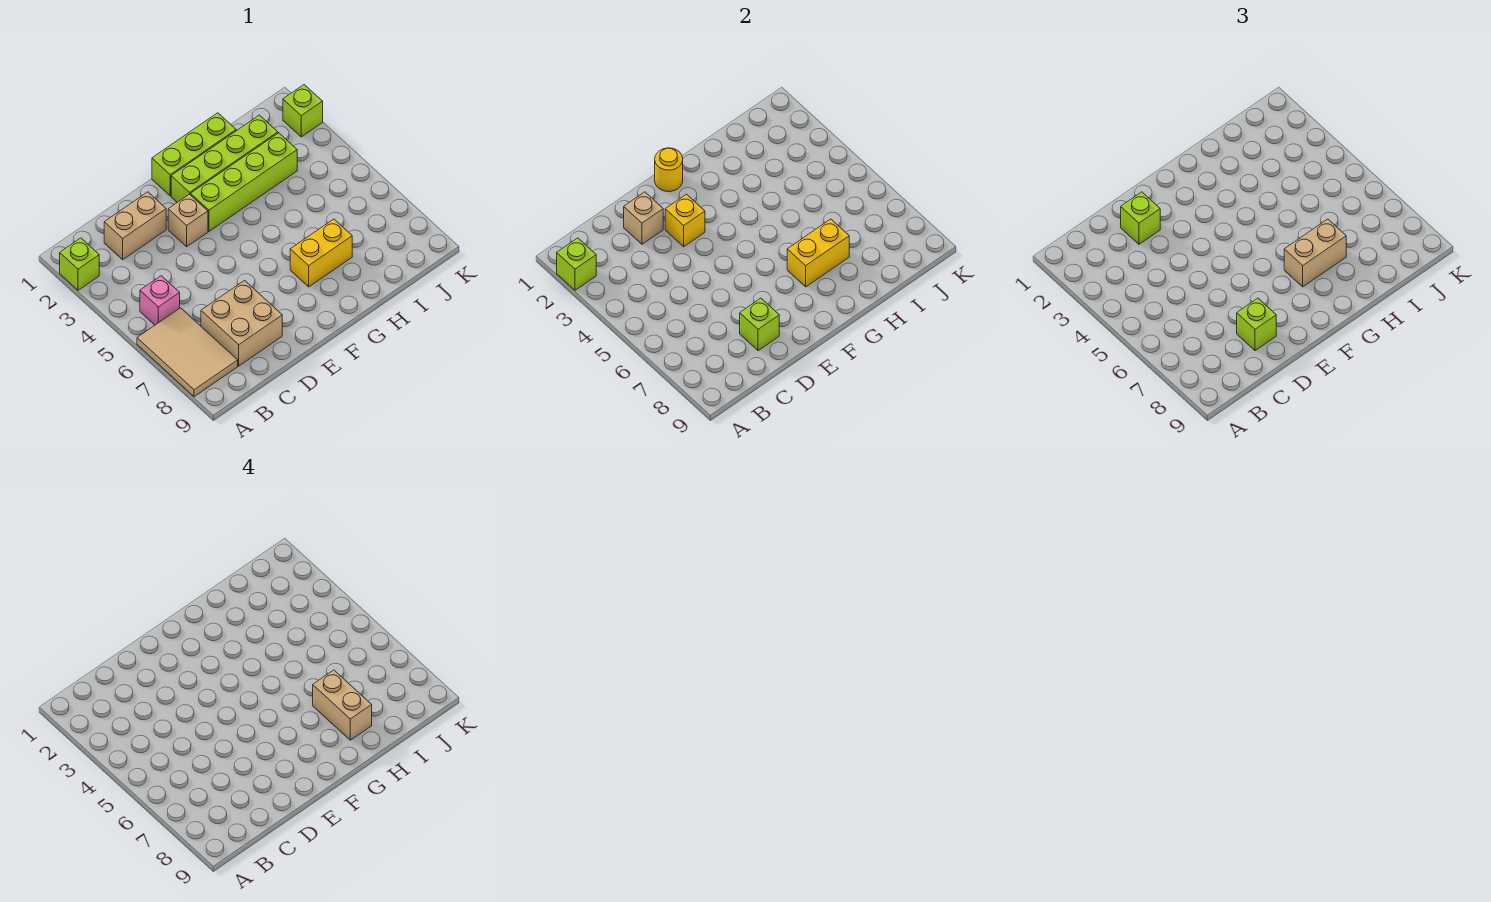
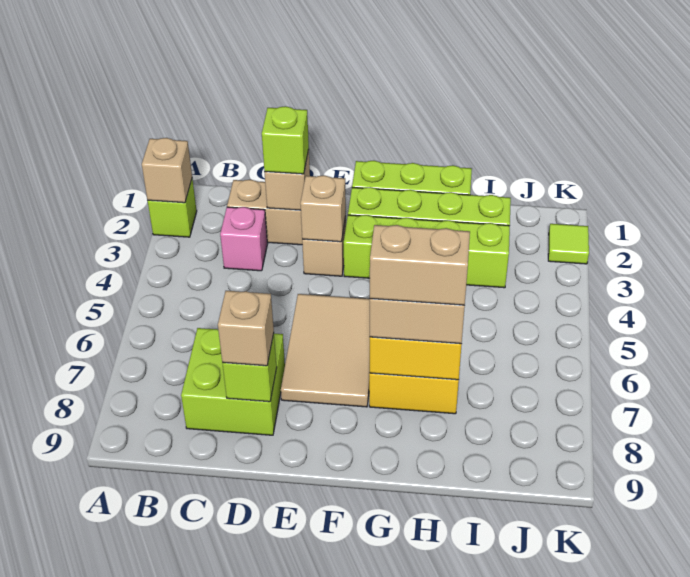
lime brick A2 level 2 -> tan brick A2 level 2
tan tile A6:B8 level 1 -> tan tile E5:F7 level 1
pink brick B5 level 1 -> pink brick C3 level 1
tan brick C7:D8 level 1 -> lime brick C7:D8 level 1
lime brick D8 level 3 -> tan brick D8 level 3
yellow brick E3 level 2 -> tan brick E3 level 2
yellow round brick F1 level 2 -> none
tan brick H7:H8 level 4 -> tan brick G7:H7 level 4
lime brick K2 level 1 -> lime tile K2 level 1

